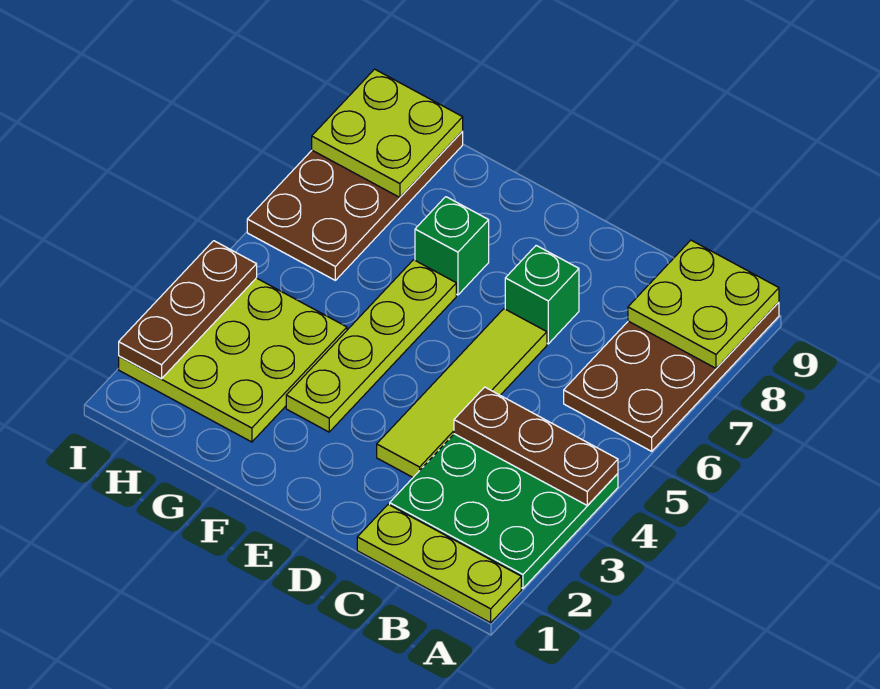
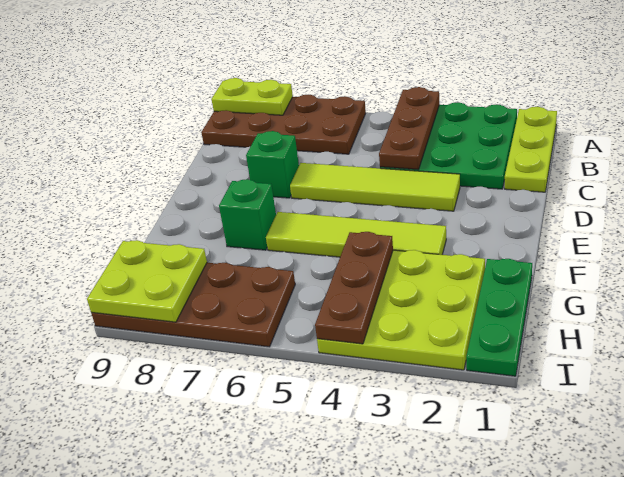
lime plate A8:B9 level 2 -> lime plate A8:A9 level 2
lime plate F3:F6 level 1 -> lime tile F3:F6 level 1
none -> green plate G1:I1 level 1
brown plate I2:I4 level 2 -> brown plate G4:I4 level 2

